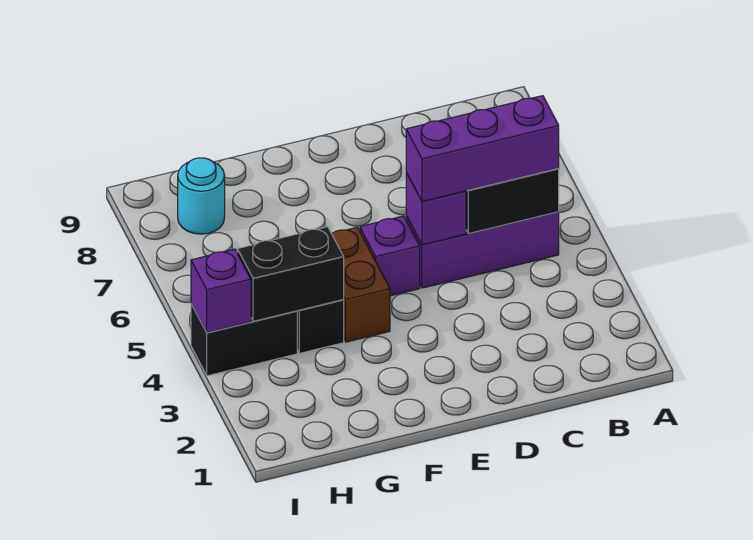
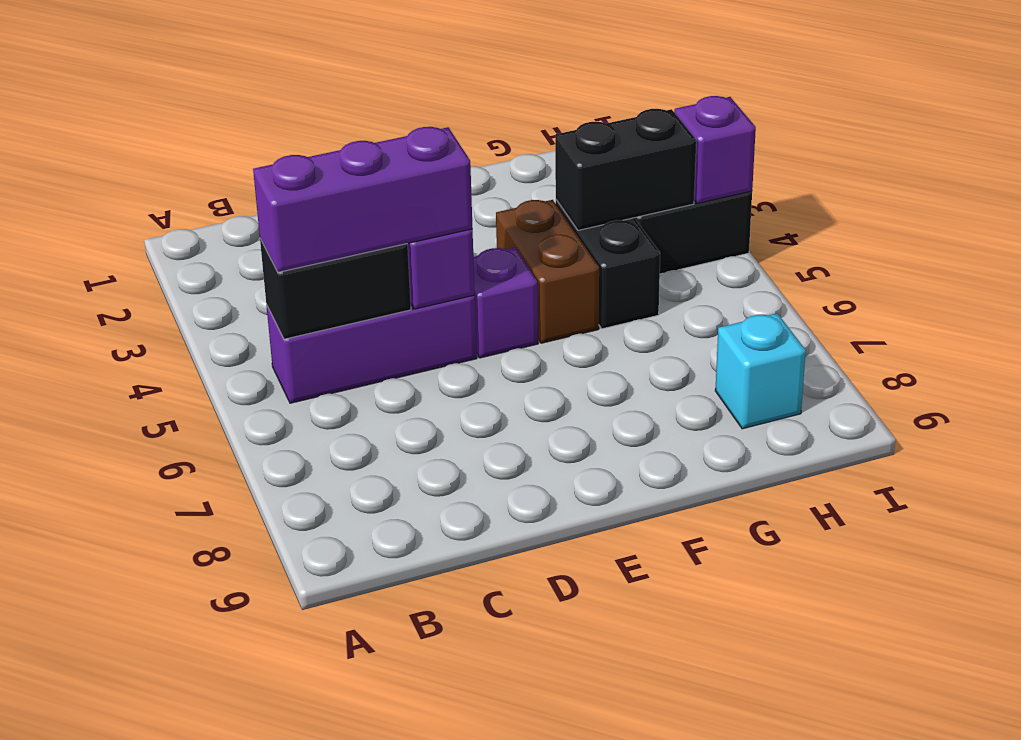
cyan round brick H8 level 1 -> cyan brick H8 level 1

